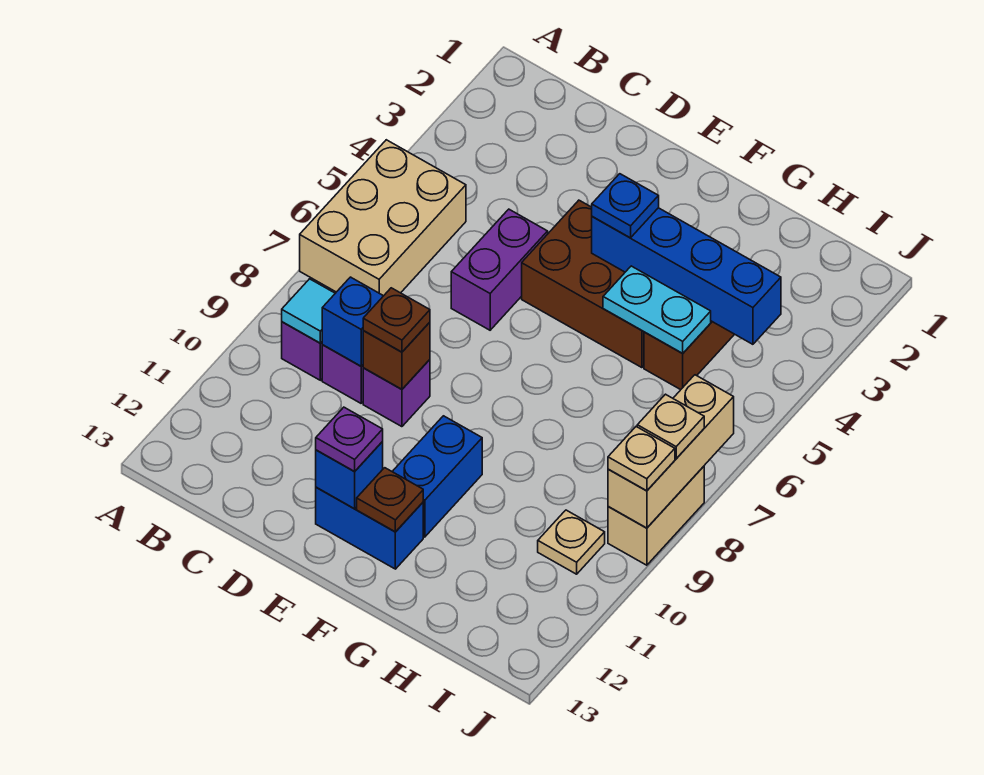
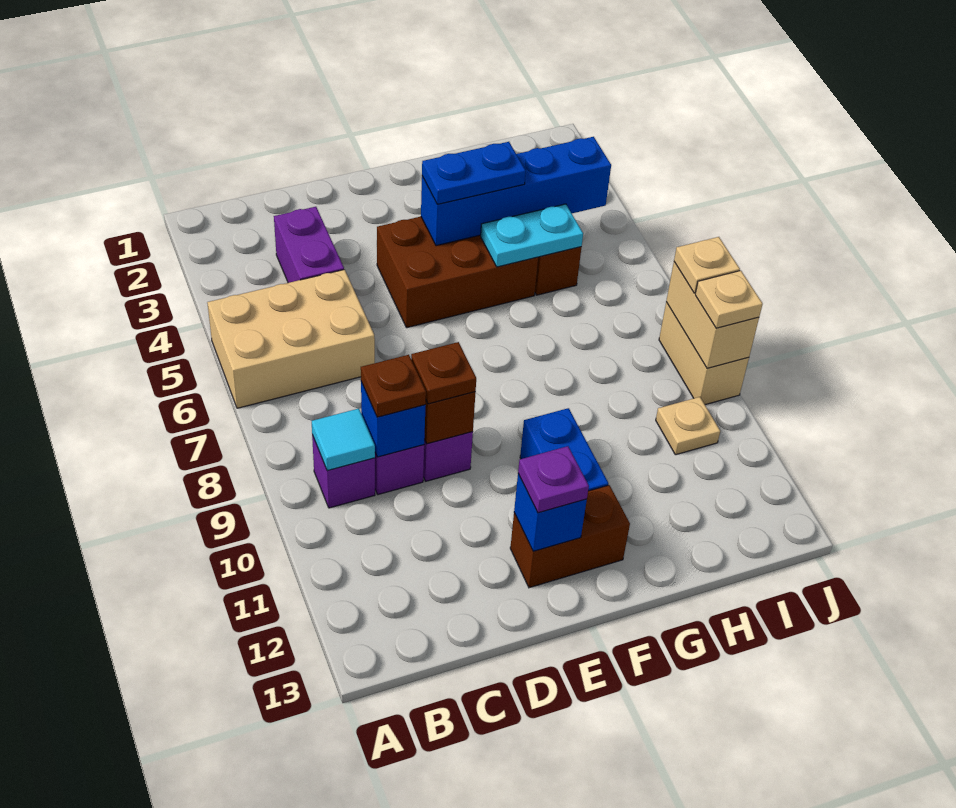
tan brick A5:B7 level 1 -> tan brick A5:C6 level 1
purple brick D5:D6 level 1 -> purple brick C3:C4 level 1
blue brick E12:F12 level 1 -> brown brick E12:F12 level 1
blue plate F4 level 3 -> blue plate F4:G4 level 3
brown plate F12 level 2 -> brown plate C9 level 3
tan brick J7:J9 level 2 -> tan brick J8:J9 level 2

